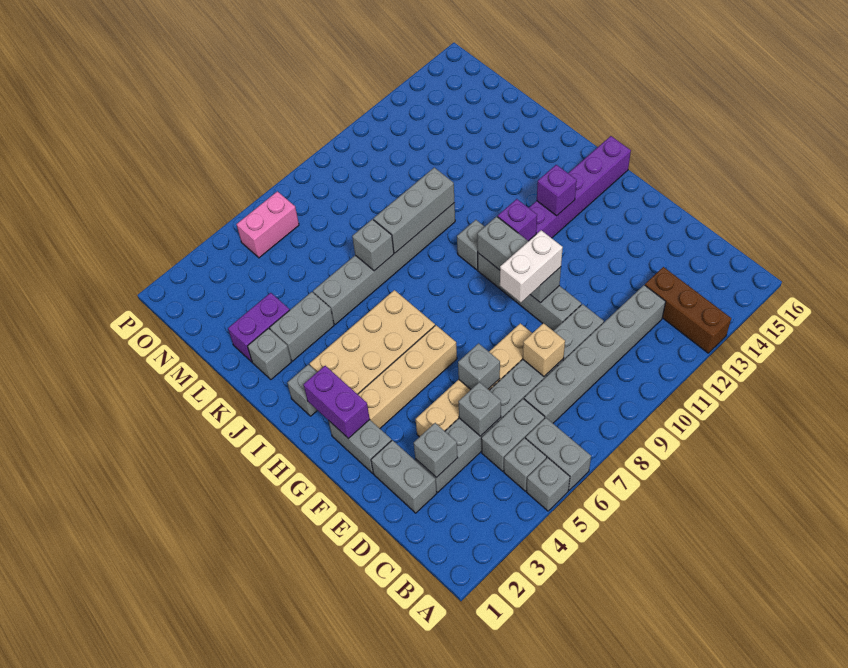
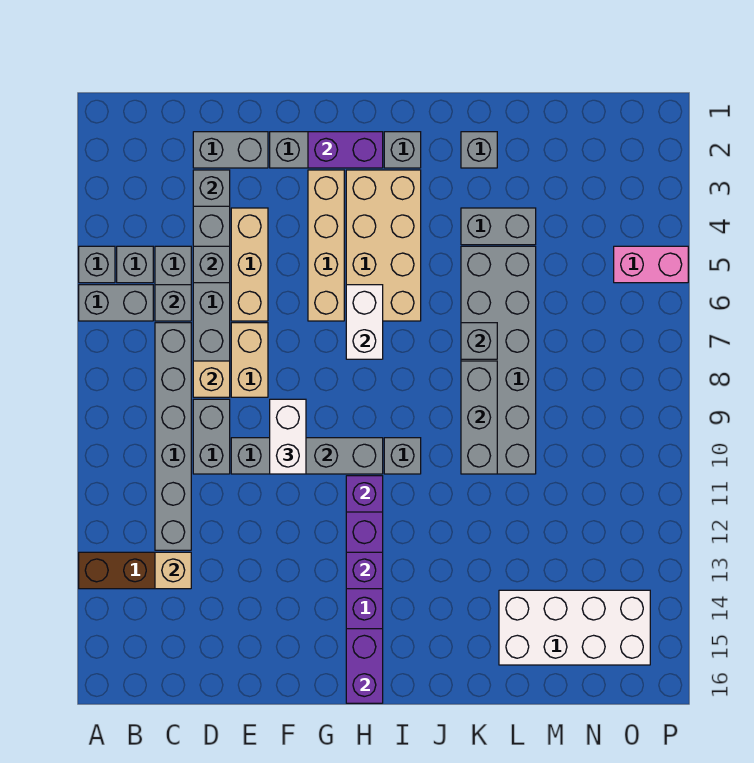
none -> tan brick C13 level 2
grey brick E6 level 2 -> grey brick C6 level 2
none -> white brick H6:H7 level 2
grey brick K3:K4 level 1 -> grey brick K4:L4 level 1
grey brick K5:K10 level 1 -> grey brick K5:L10 level 1
purple brick L2:L3 level 1 -> purple brick H15:H16 level 2
none -> white brick L14:O15 level 1
pink brick O5:O6 level 1 -> pink brick O5:P5 level 1

